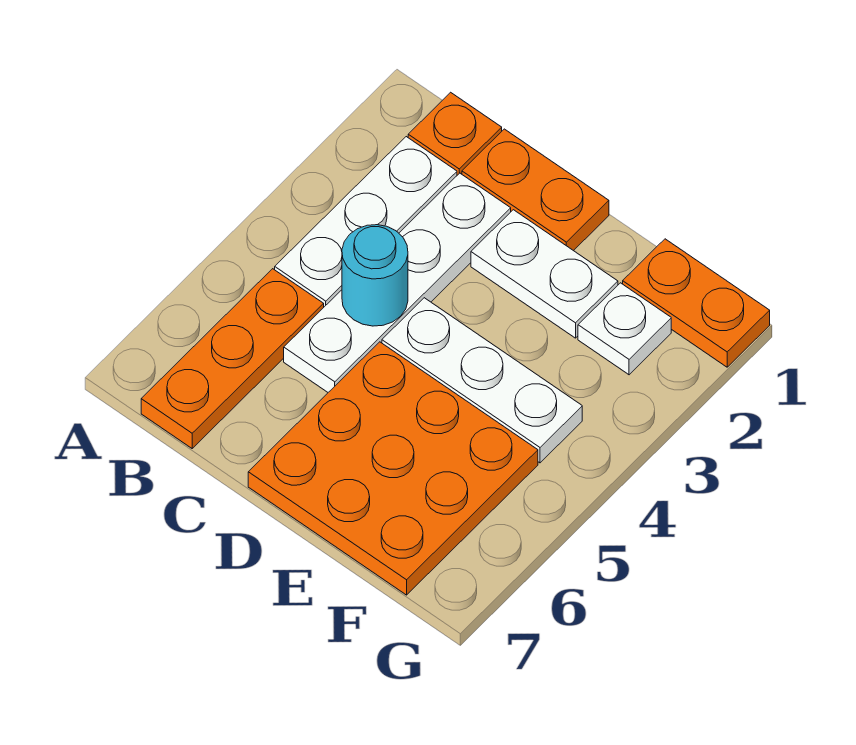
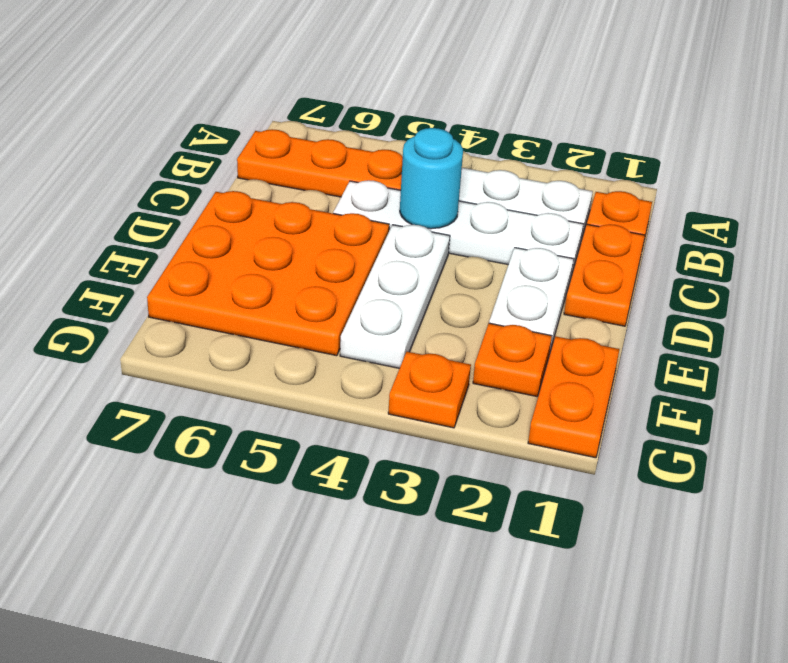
white plate F2 level 1 -> orange plate F2 level 1
none -> orange plate G3 level 1

